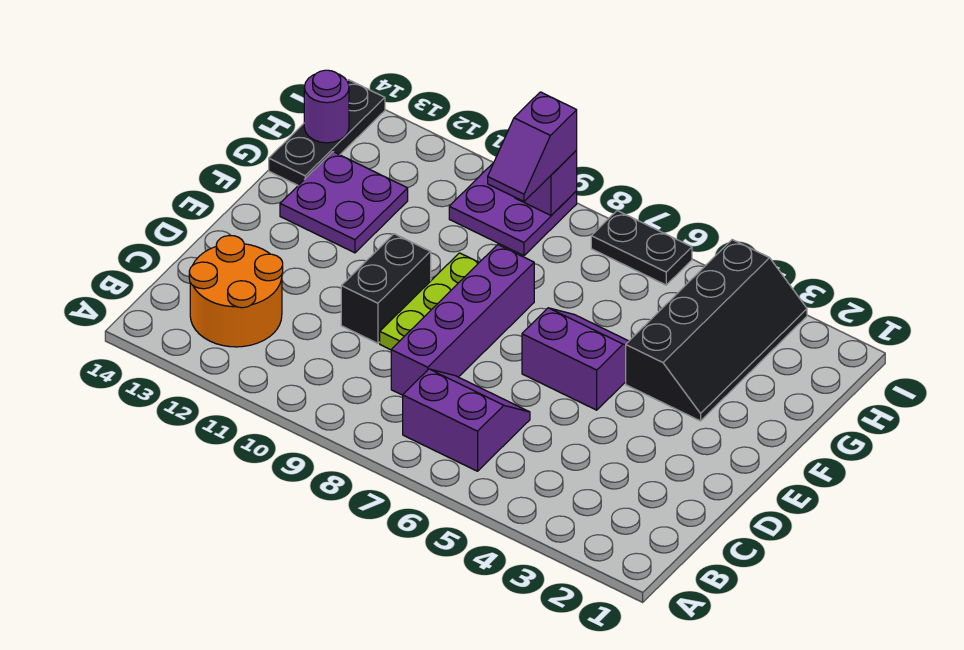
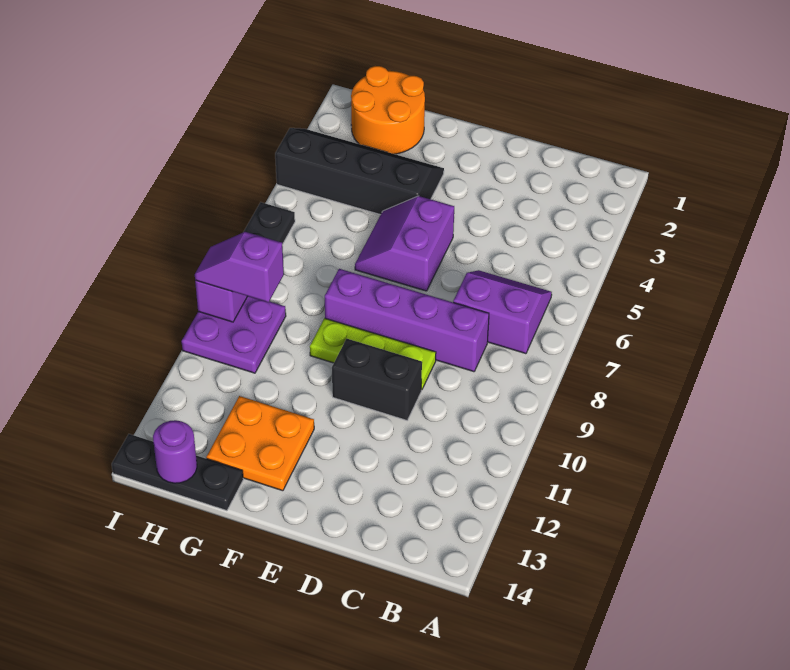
purple slope B6:C7 level 1 top B -> purple slope B6:C7 level 1 top 7
orange round brick B12:C13 level 1 -> orange round brick G1:H2 level 1
purple plate F12:G13 level 1 -> orange plate F12:G13 level 1
purple slope H9:I9 level 3 top I -> purple slope H9:I9 level 3 top H

